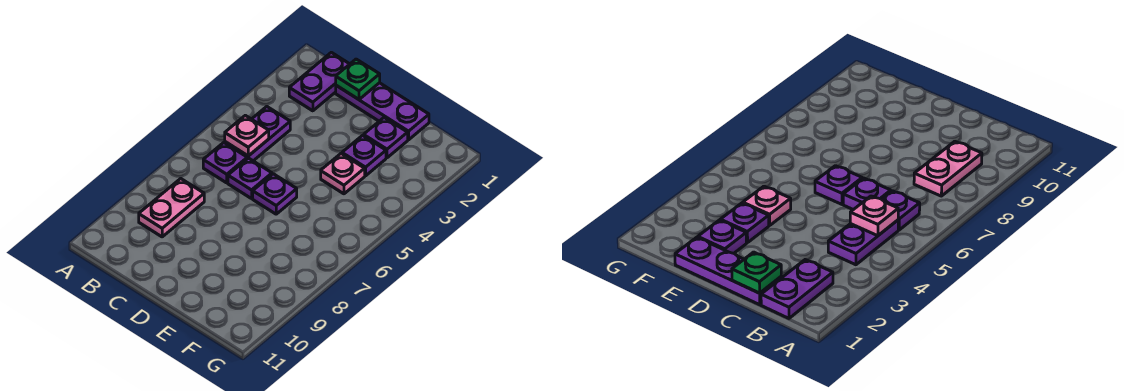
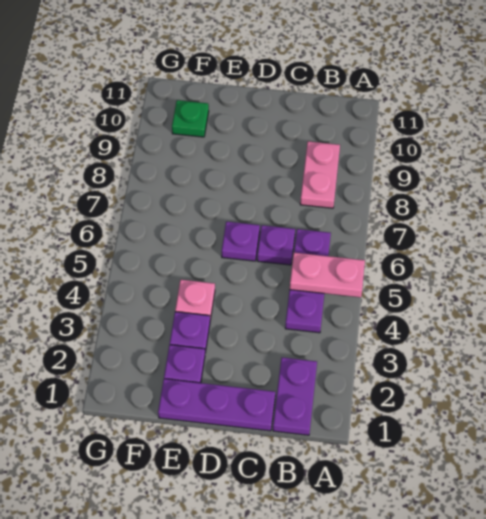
pink plate B5 level 2 -> pink plate A5:B5 level 2
green plate C1 level 2 -> green plate F10 level 1

